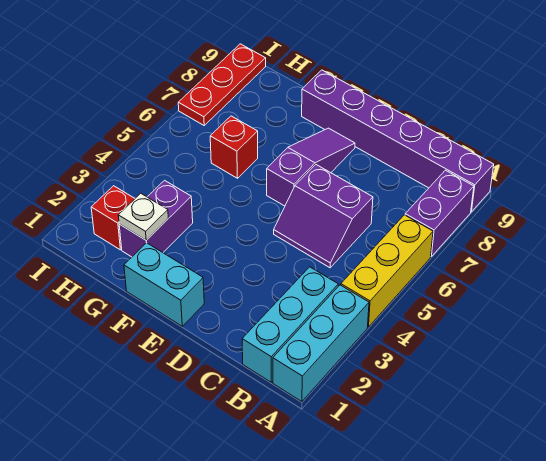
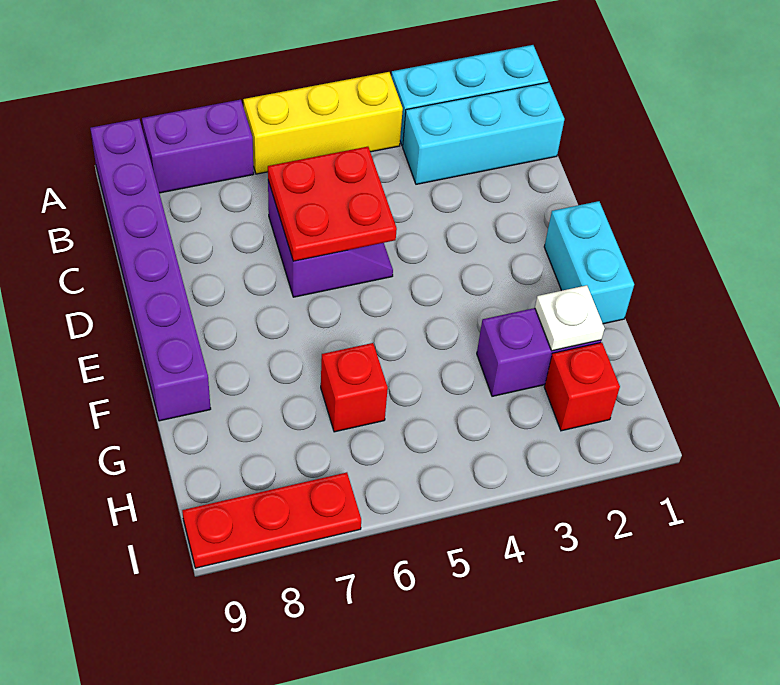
none -> red plate C5:D6 level 2
purple slope E6:E8 level 1 top 6 -> none

